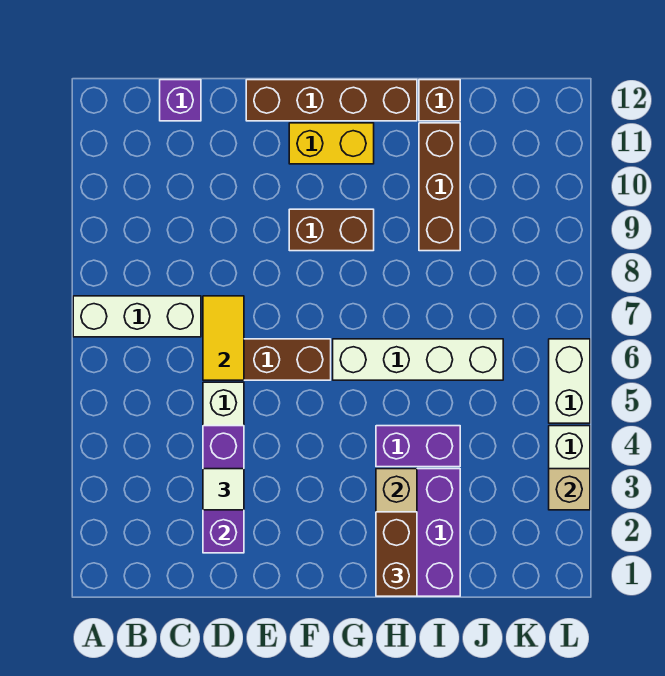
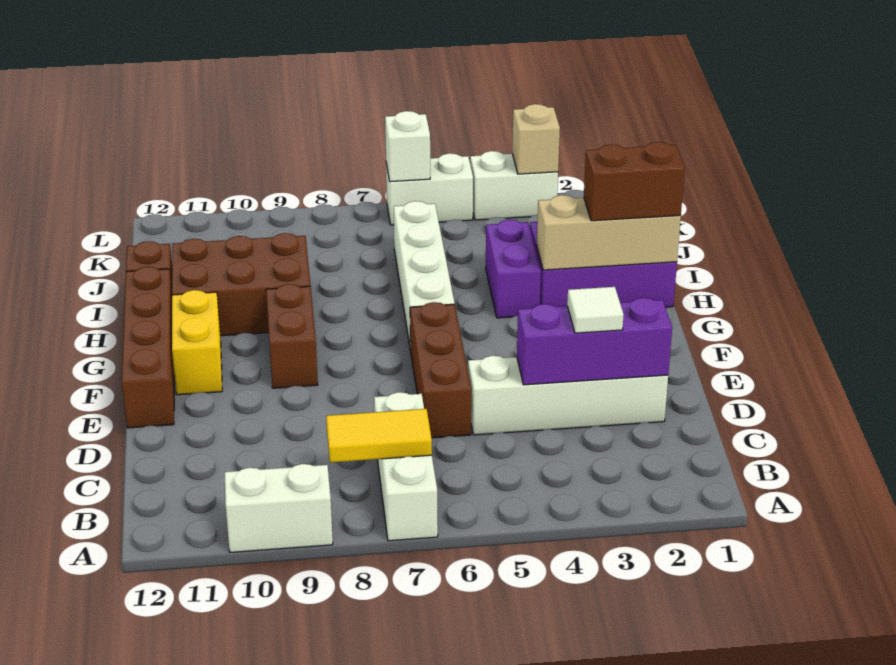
none -> white brick A9:A10 level 1
purple brick C12 level 1 -> none
yellow tile D6:D7 level 2 -> yellow tile B7:B8 level 2
brown brick I9:I11 level 1 -> brown brick H9:I11 level 1
none -> white brick L6 level 2

